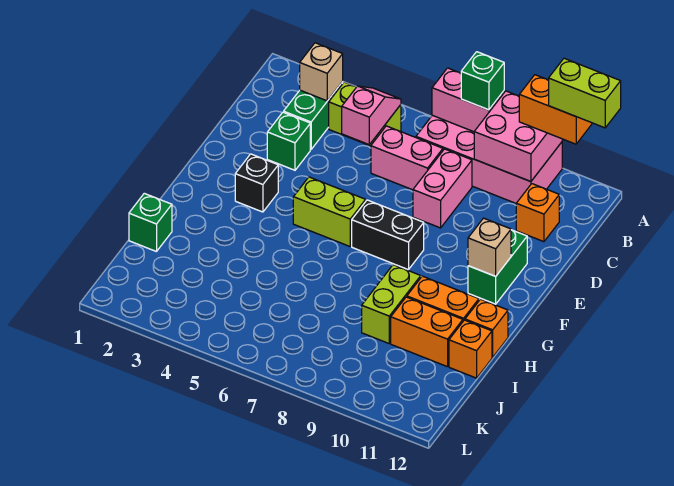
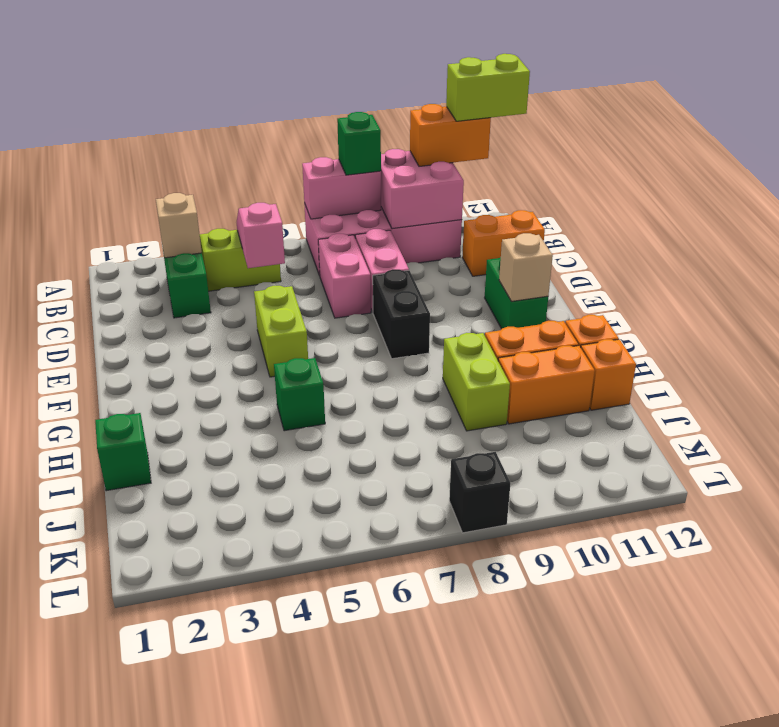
pink brick C6:C7 level 1 -> pink brick C7:D7 level 1
orange brick C11 level 1 -> orange brick C11:C12 level 1
green brick D3 level 1 -> green brick H5 level 1
black brick F3 level 1 -> black brick L8 level 1
lime brick F5:F6 level 1 -> lime brick E5:F5 level 1
black brick F7:F8 level 1 -> black brick E8:F8 level 1

